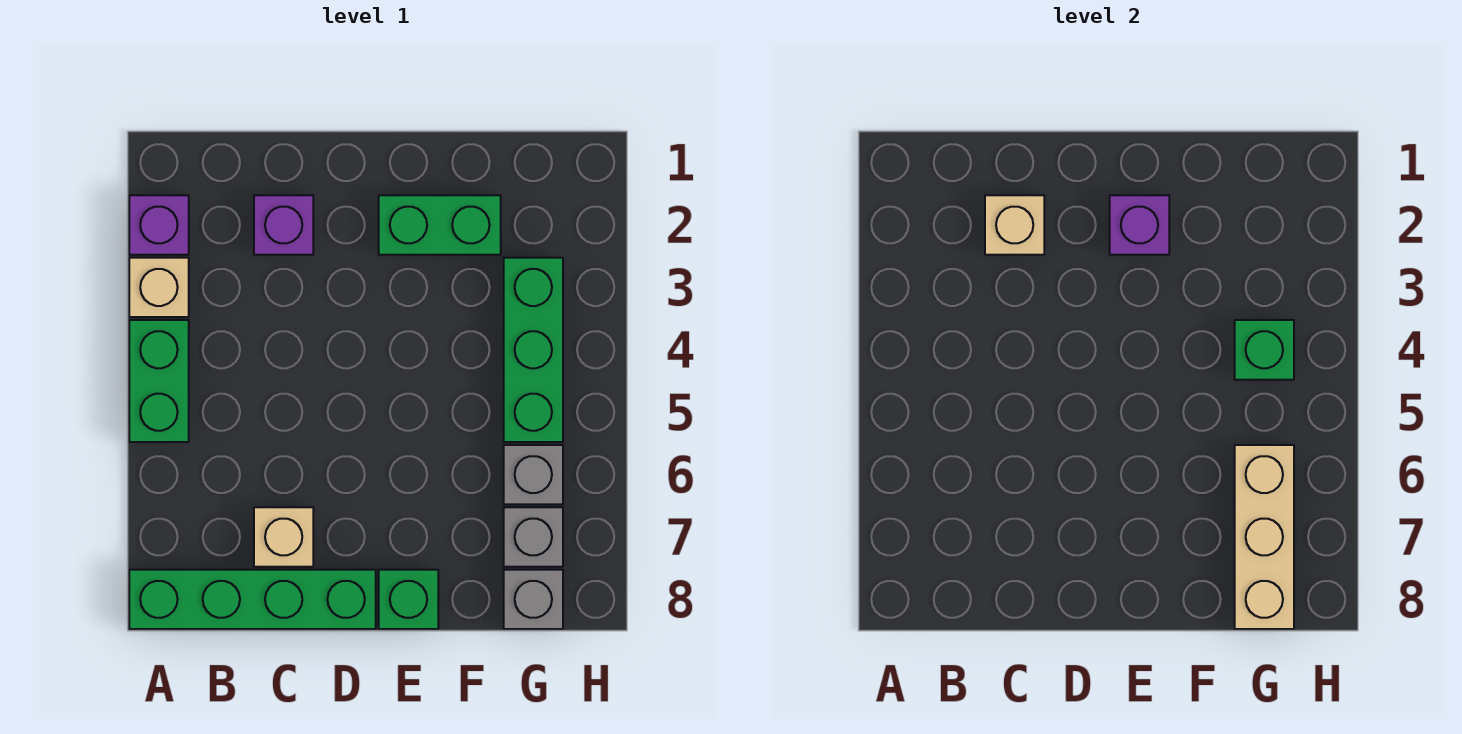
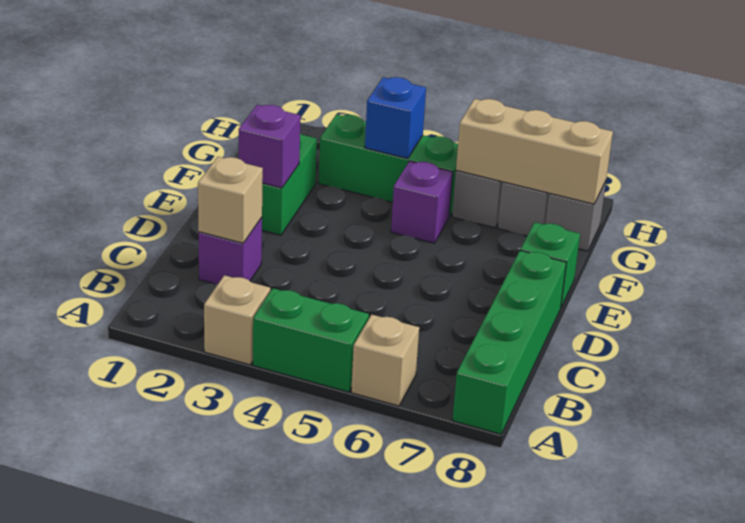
purple brick A2 level 1 -> purple brick F5 level 1
tan brick C7 level 1 -> tan brick A6 level 1
green brick G4 level 2 -> blue brick G4 level 2

